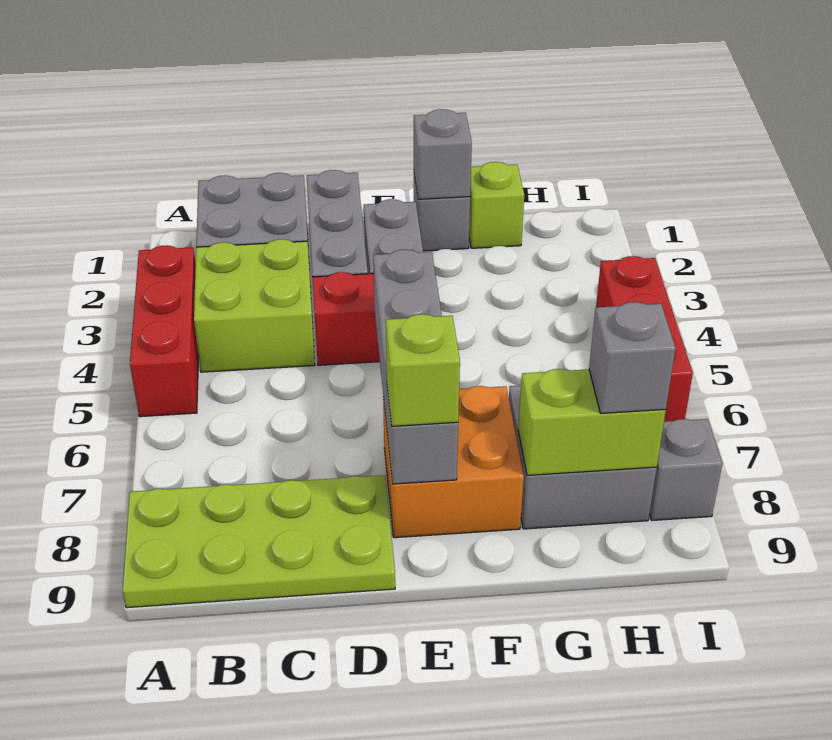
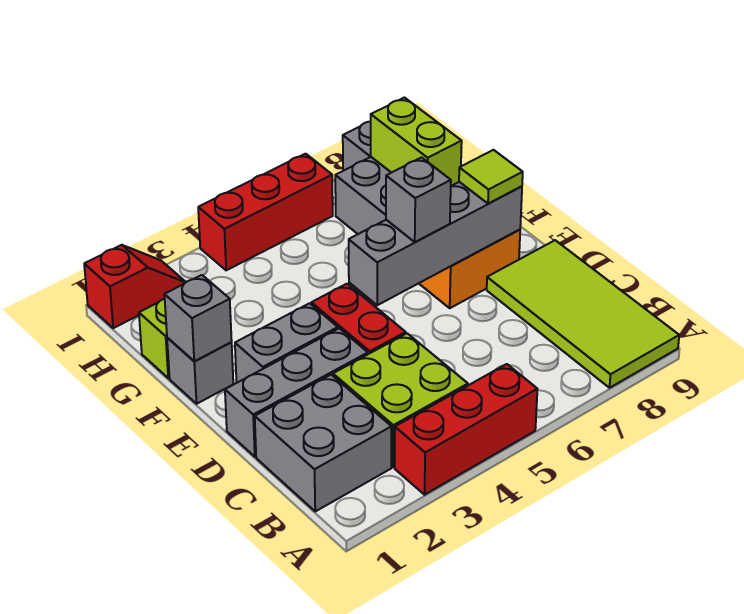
lime plate A8:D9 level 1 -> lime tile A8:D9 level 1
lime brick E8 level 3 -> lime tile E8 level 3
grey brick H8 level 3 -> grey brick E6 level 3
none -> red slope I1:I2 level 1 top 1

